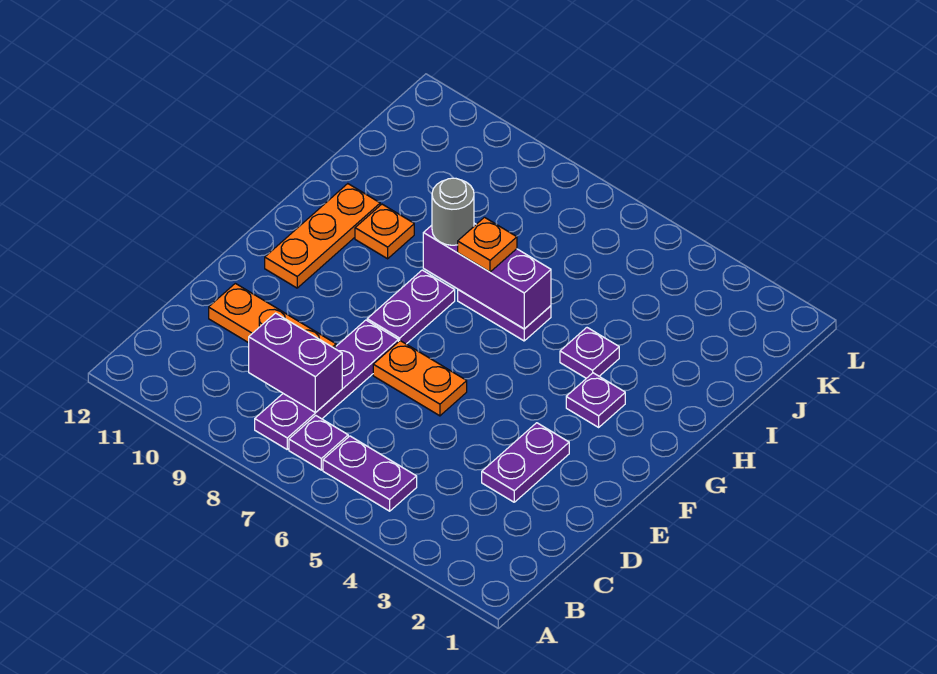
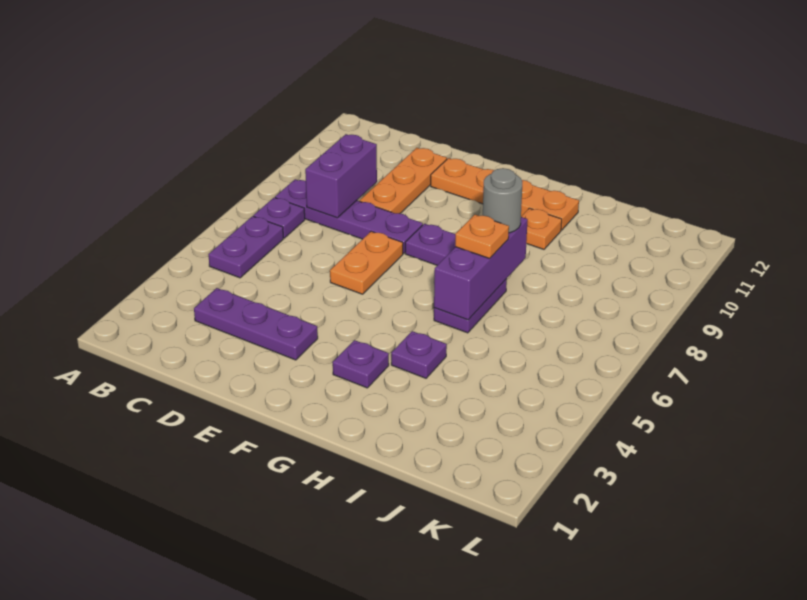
purple plate D3:E3 level 1 -> purple plate C3:E3 level 1
orange plate F11:H11 level 1 -> orange plate E11:H11 level 1

